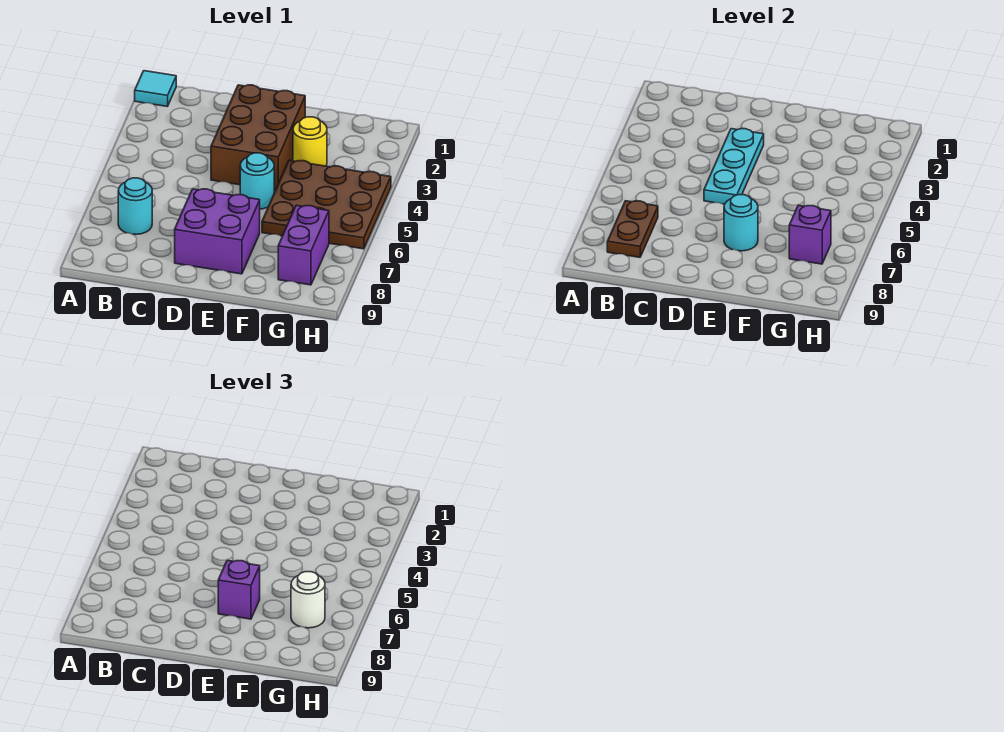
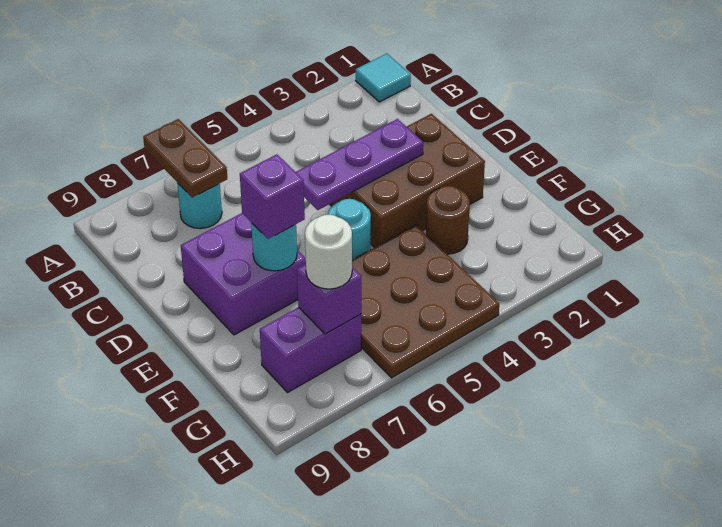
brown plate B7:B8 level 2 -> brown plate A7:B7 level 2
cyan plate D3:D5 level 2 -> purple plate D3:D5 level 2
yellow round brick F3 level 1 -> brown round brick F3 level 1

